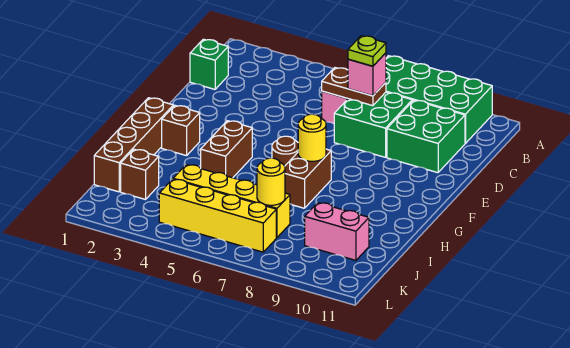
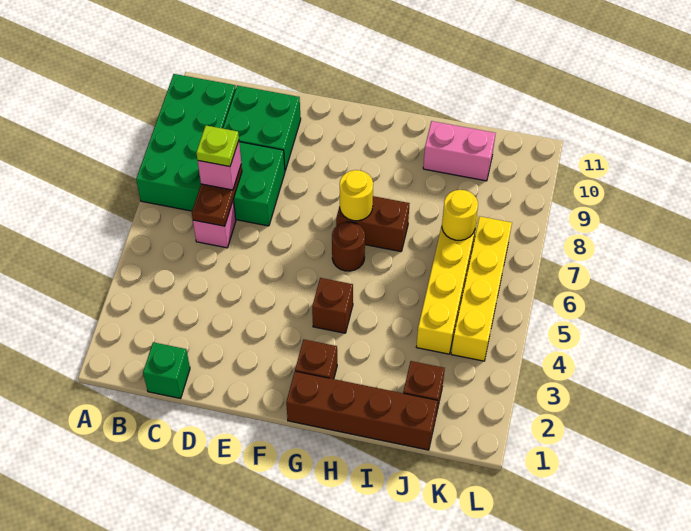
brown brick G4:H4 level 1 -> brown brick G4 level 1
pink brick J9:J10 level 1 -> pink brick I10:J10 level 1

